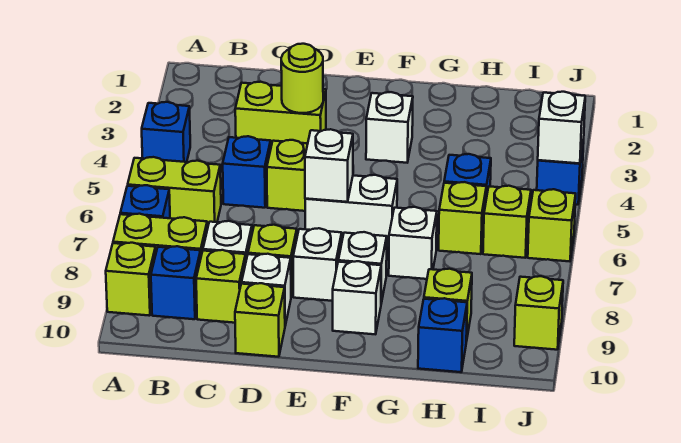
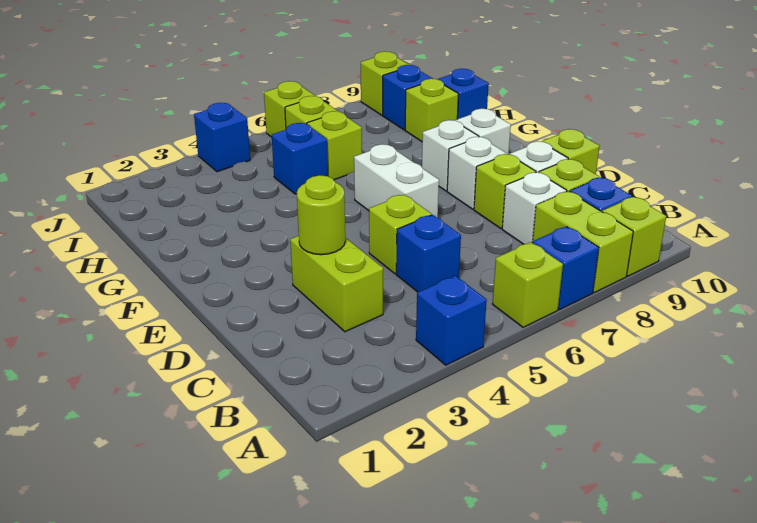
lime brick A6:B6 level 1 -> lime brick A6 level 1
white brick E6 level 2 -> none
white brick F3 level 1 -> none
white brick G7 level 1 -> none
none -> blue brick I9 level 1
white brick J4 level 2 -> none

